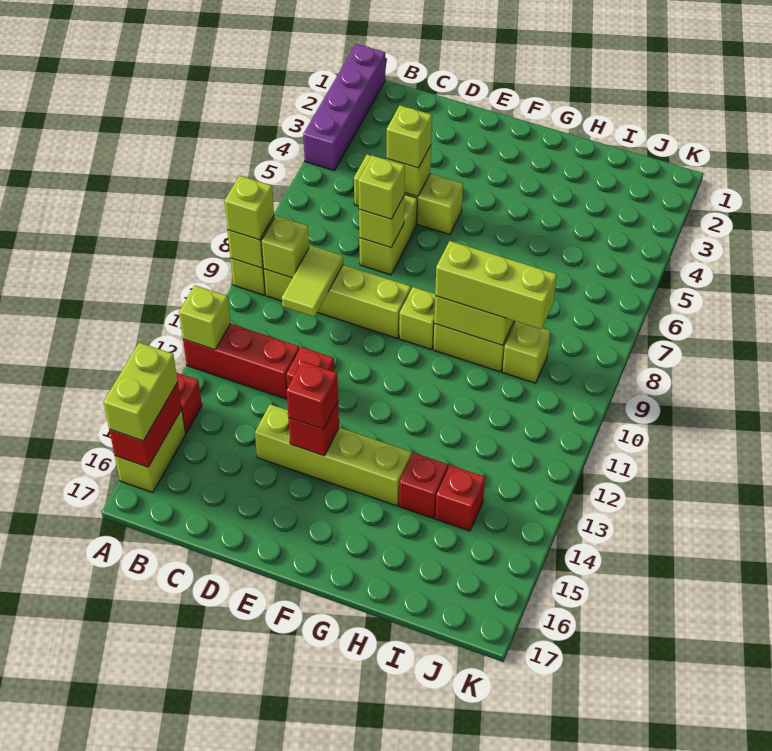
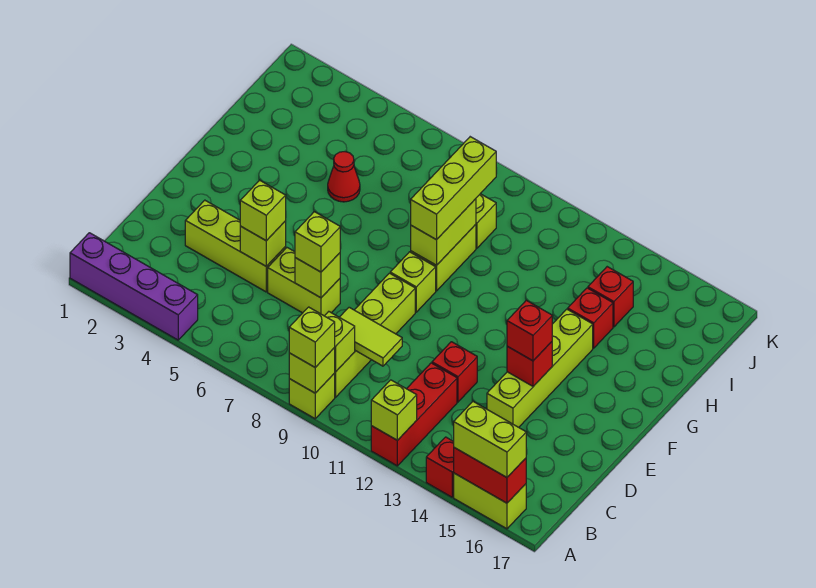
lime brick C5:E5 level 1 -> lime brick D3:D5 level 1
none -> red cone H5 level 1

